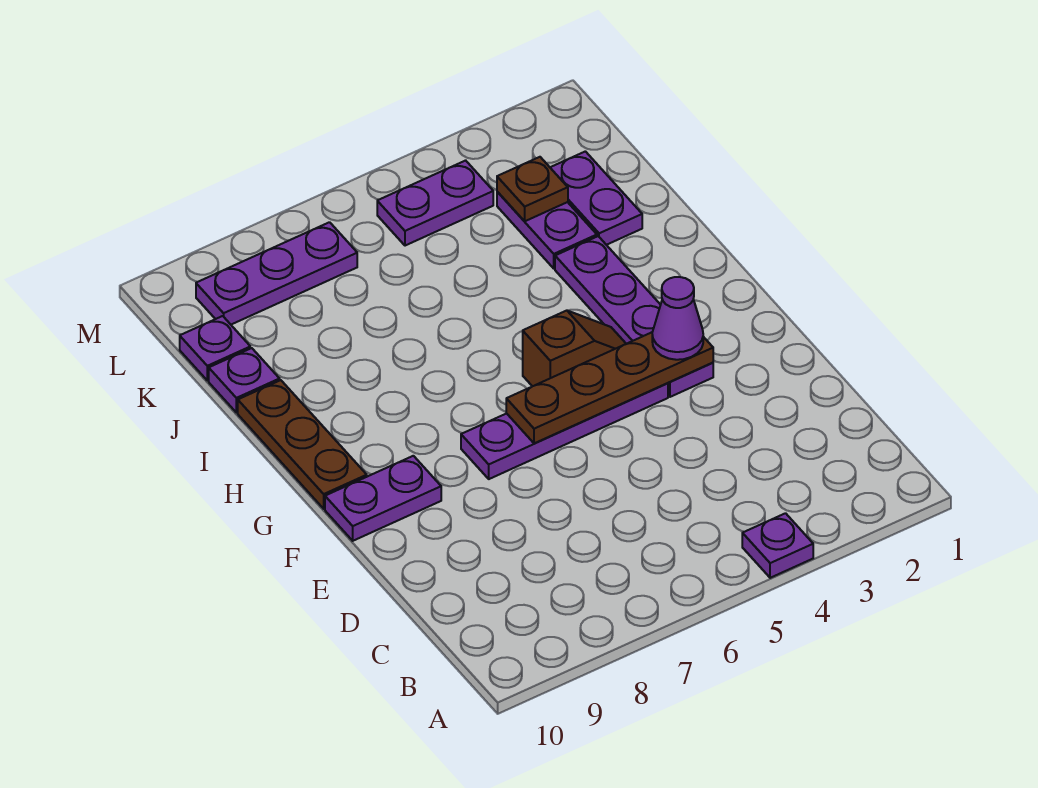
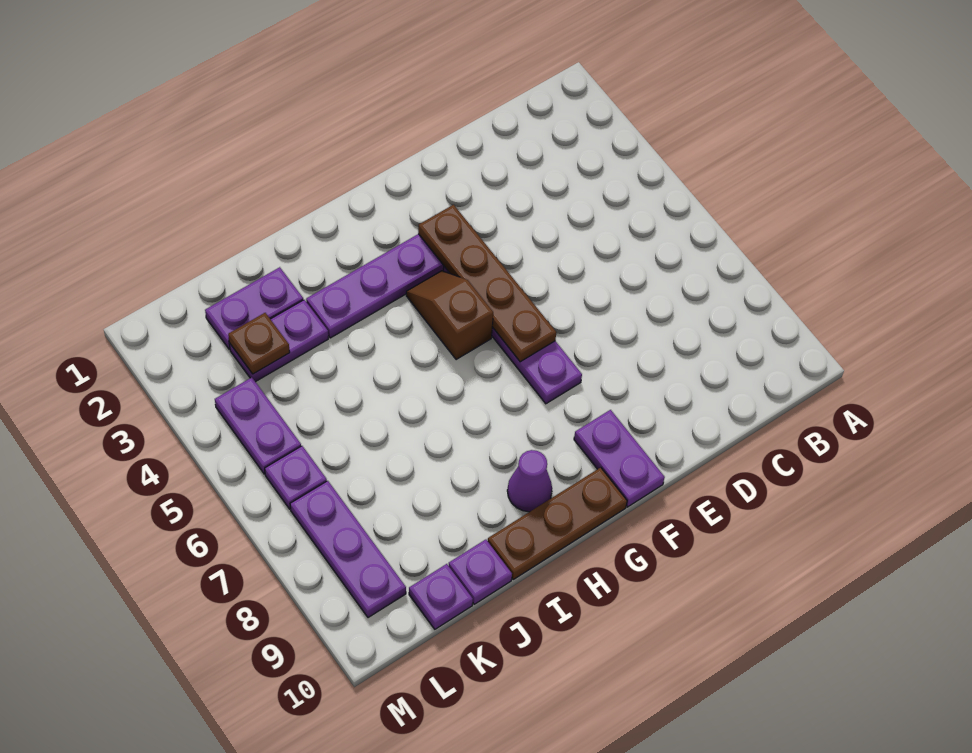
purple plate A4 level 1 -> purple plate L6 level 1
purple cone F3 level 3 -> purple cone H9 level 1

